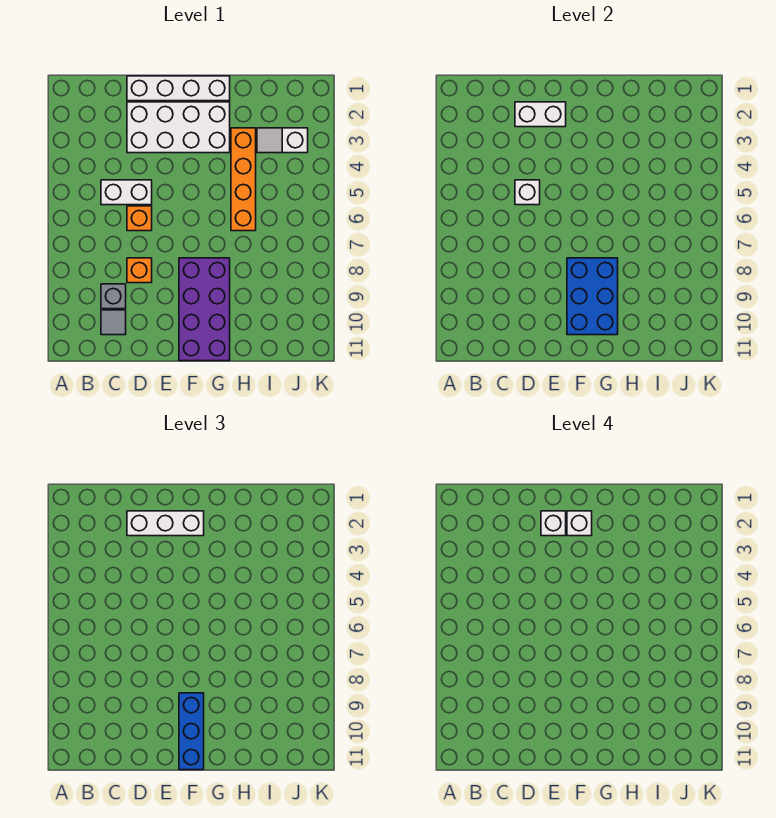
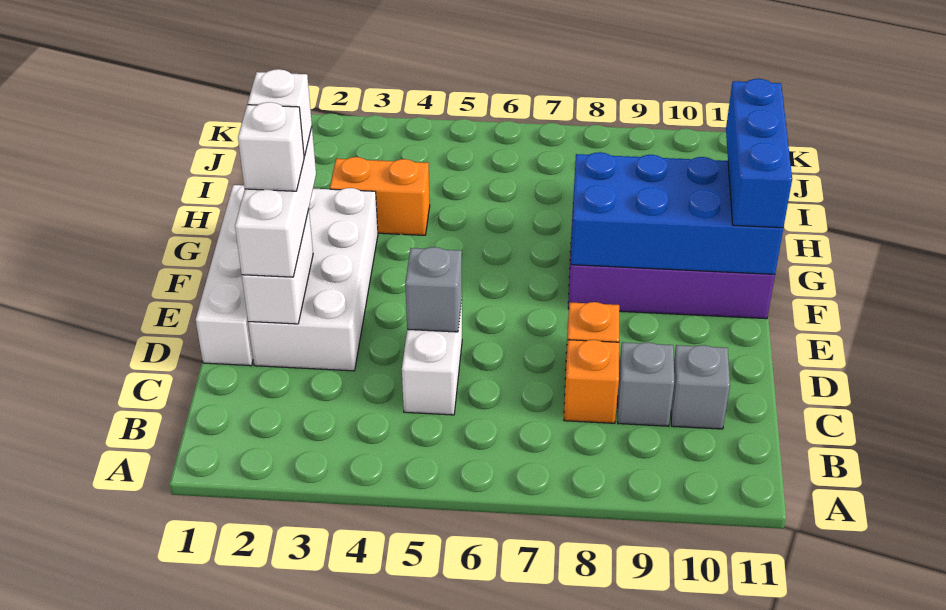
grey tile C10 level 1 -> grey brick C10 level 1
white brick D5 level 2 -> grey brick D5 level 2
orange brick D6 level 1 -> orange brick C8 level 1
blue brick F8:G10 level 2 -> blue brick F8:G11 level 2
blue brick F9:F11 level 3 -> blue brick F11:H11 level 3
orange brick H3:H6 level 1 -> orange brick H3:H4 level 1
white slope I3:J3 level 1 top J -> none

